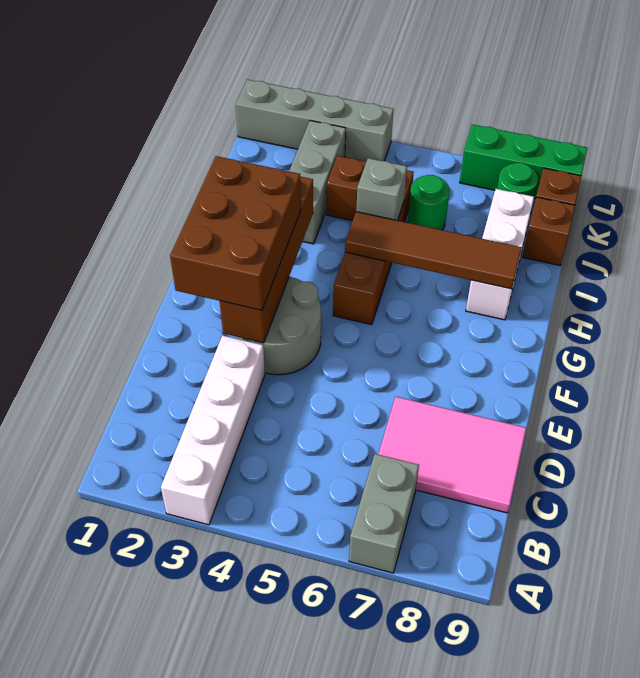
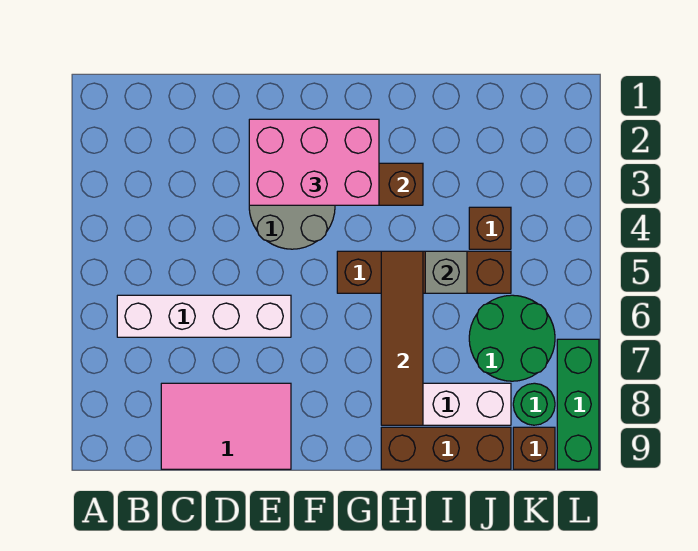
white brick A3:D3 level 1 -> white brick B6:E6 level 1
grey brick A7:B7 level 1 -> none
pink tile C7:D9 level 1 -> pink tile C8:E9 level 1
brown brick E2:G3 level 3 -> pink brick E2:G3 level 3
grey brick I3:K3 level 1 -> none
green round brick J6 level 1 -> green round brick J6:K7 level 1
brown brick J9 level 1 -> brown brick H9:J9 level 1
grey brick L1:L4 level 1 -> none

